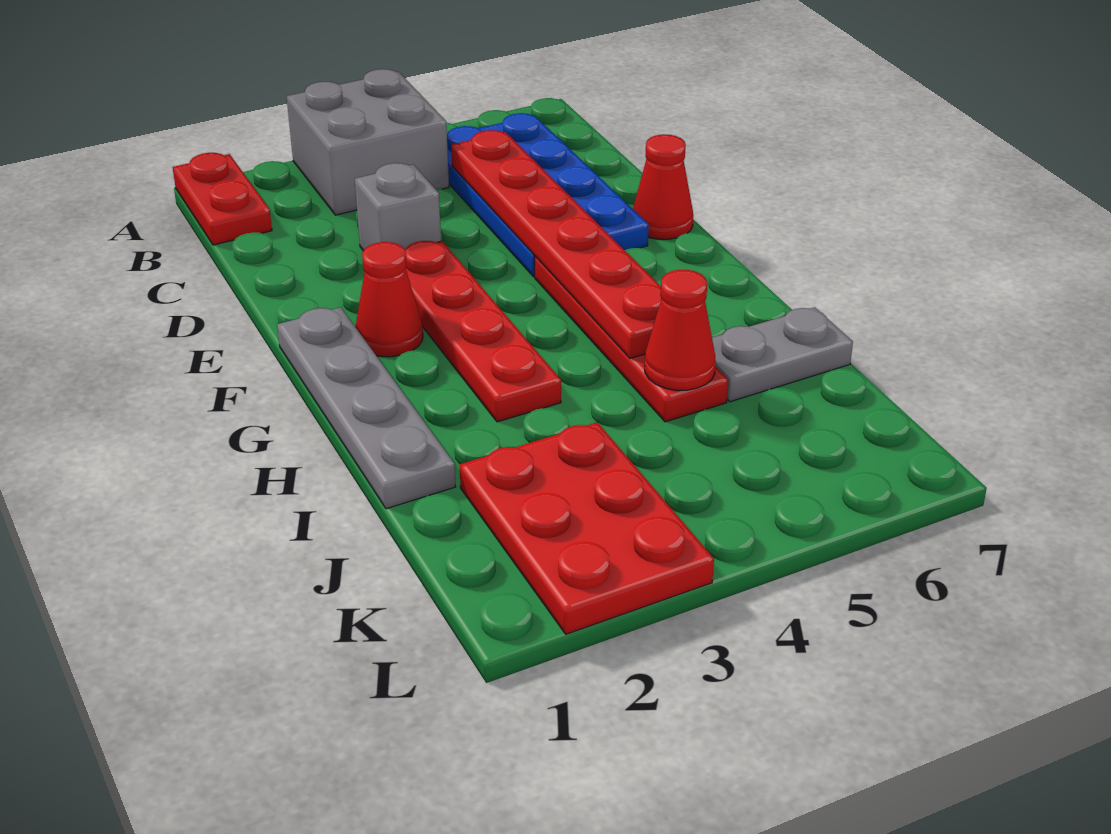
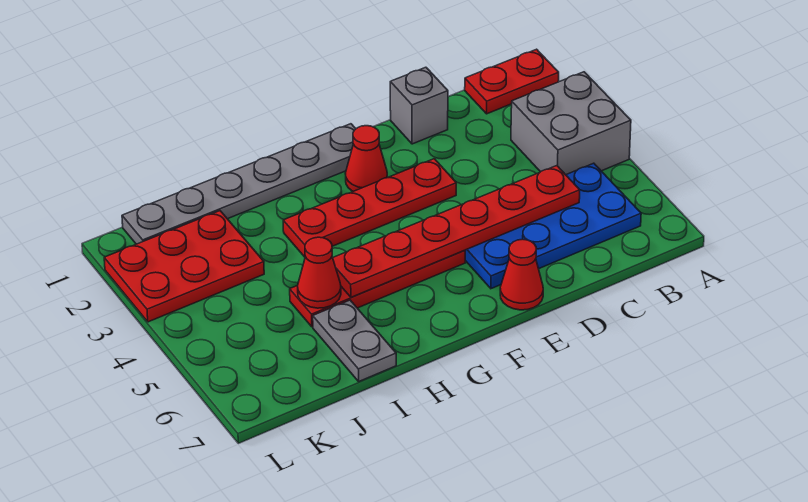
grey brick D3 level 1 -> grey brick D1 level 1
grey plate F1:I1 level 1 -> grey plate F1:K1 level 1

